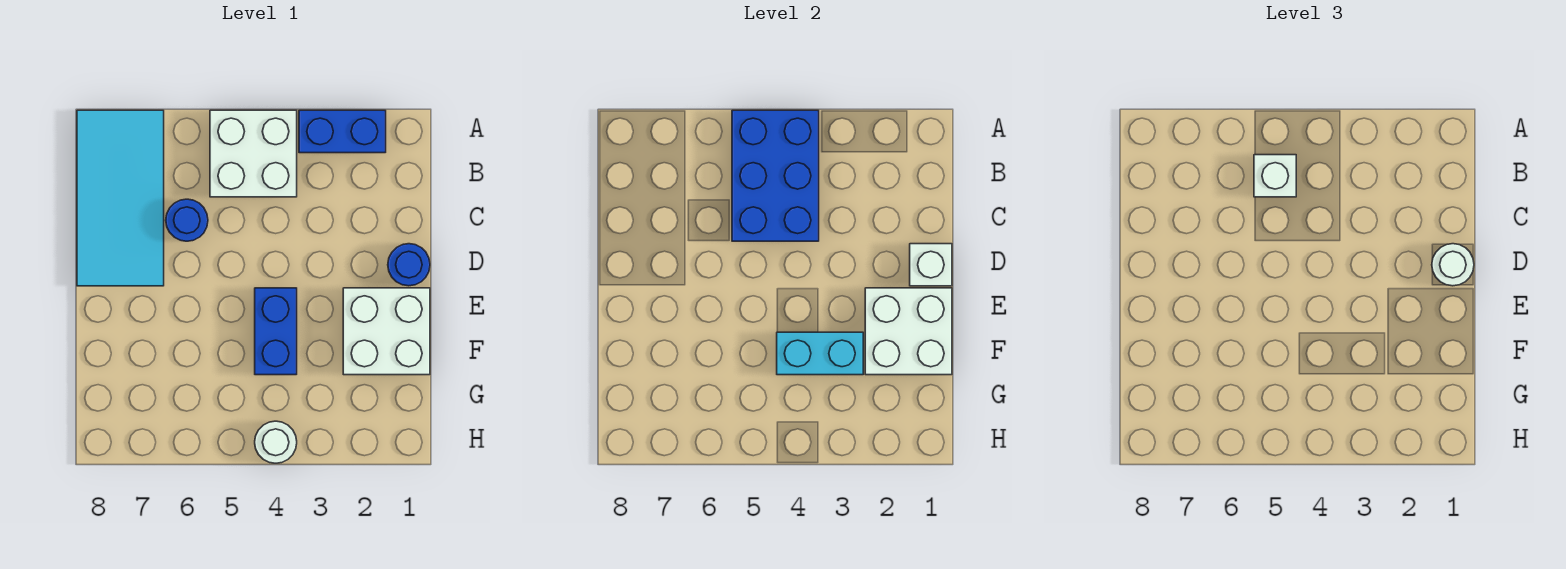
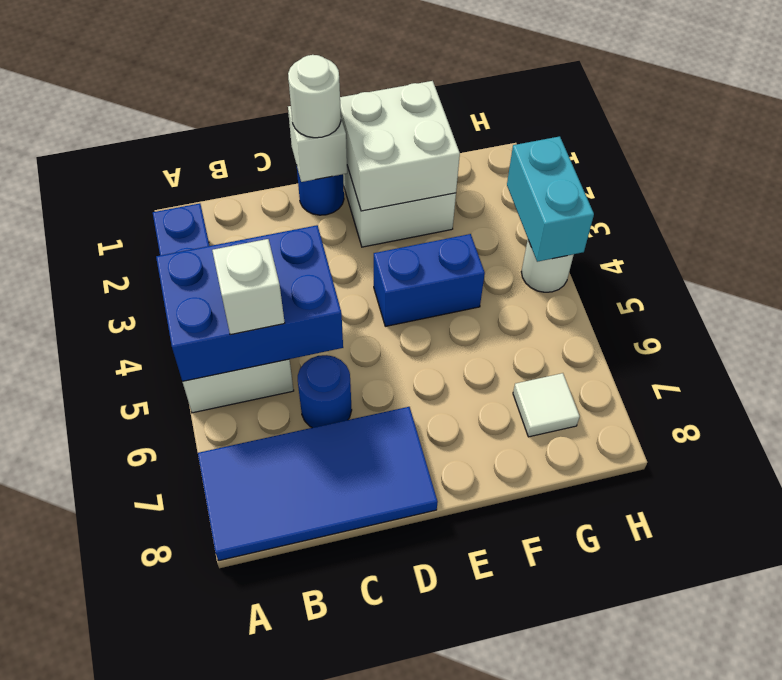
cyan tile A7:D8 level 1 -> blue tile A7:D8 level 1
cyan brick F3:F4 level 2 -> cyan brick H3:H4 level 2
none -> white tile G7 level 1

